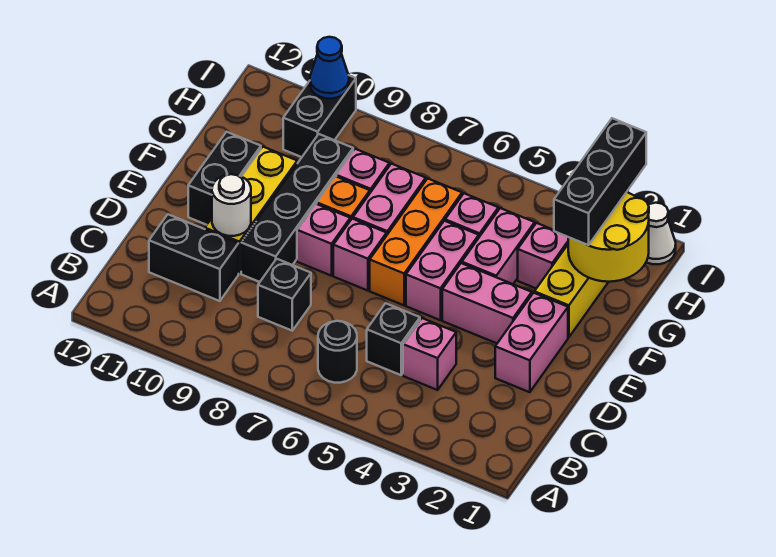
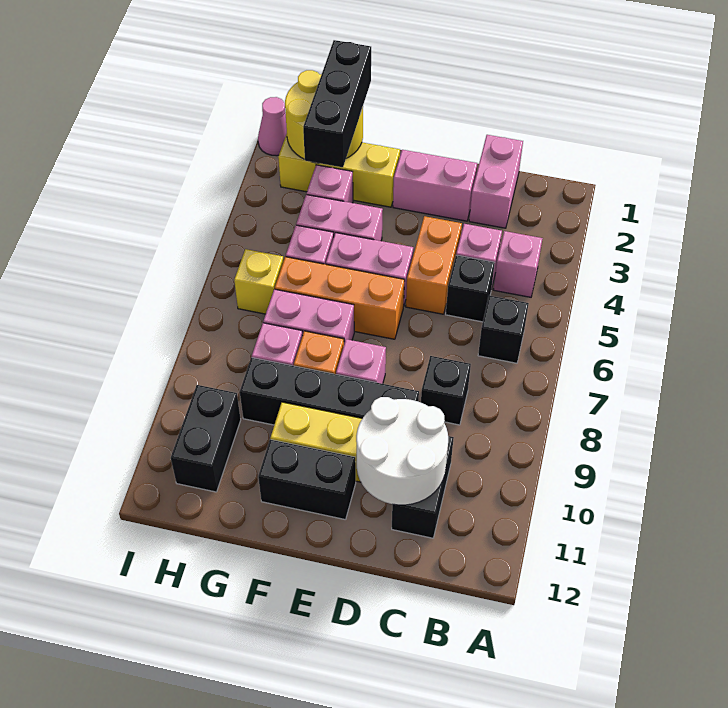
black round brick B6 level 1 -> black brick B6 level 1
none -> orange brick D4:D5 level 1
white round brick D10 level 2 -> white round brick C10:D11 level 2
pink brick E3:E4 level 1 -> pink brick C1:C2 level 1
pink brick E7 level 1 -> pink brick B4 level 1
black brick G2:I2 level 3 -> black brick G1:G3 level 3
none -> yellow brick H6 level 1
black brick H10:I10 level 1 -> black brick H10:H11 level 1
white cone I1 level 1 -> pink cone I1 level 1
blue cone I10 level 2 -> none

